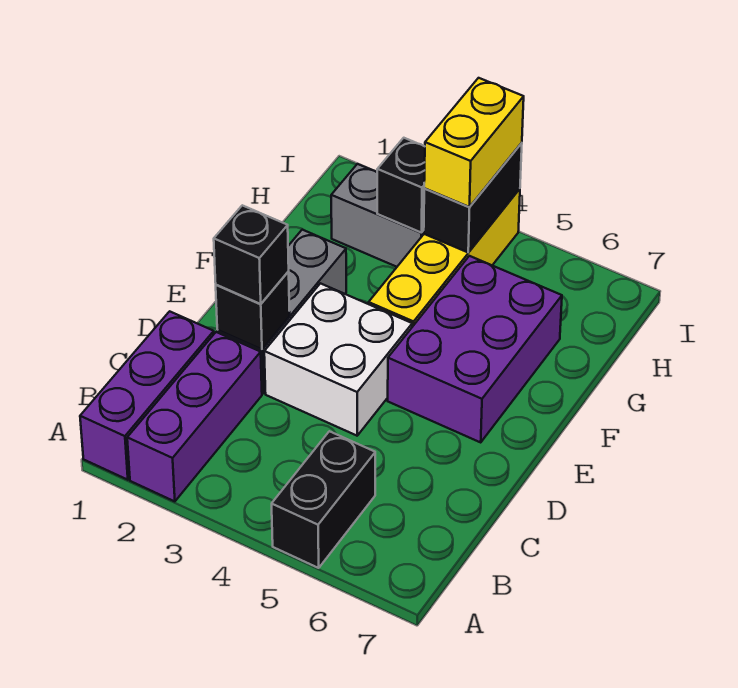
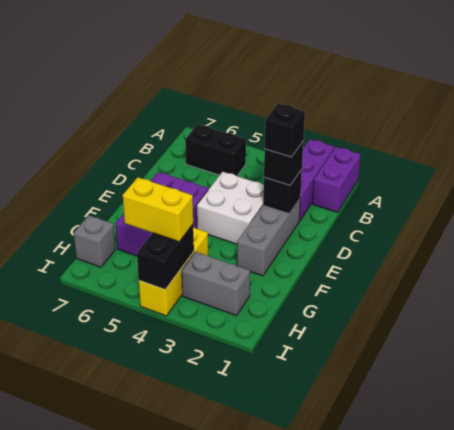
purple brick A1:C1 level 1 -> purple brick A1:B1 level 1
black brick A5:B5 level 1 -> black brick B5:B6 level 1
yellow brick F4:I4 level 1 -> yellow brick G4:I4 level 1
black brick H3 level 2 -> black brick D2 level 4
yellow brick H4:I4 level 3 -> yellow brick H4:H5 level 3
none -> grey brick H7 level 1

